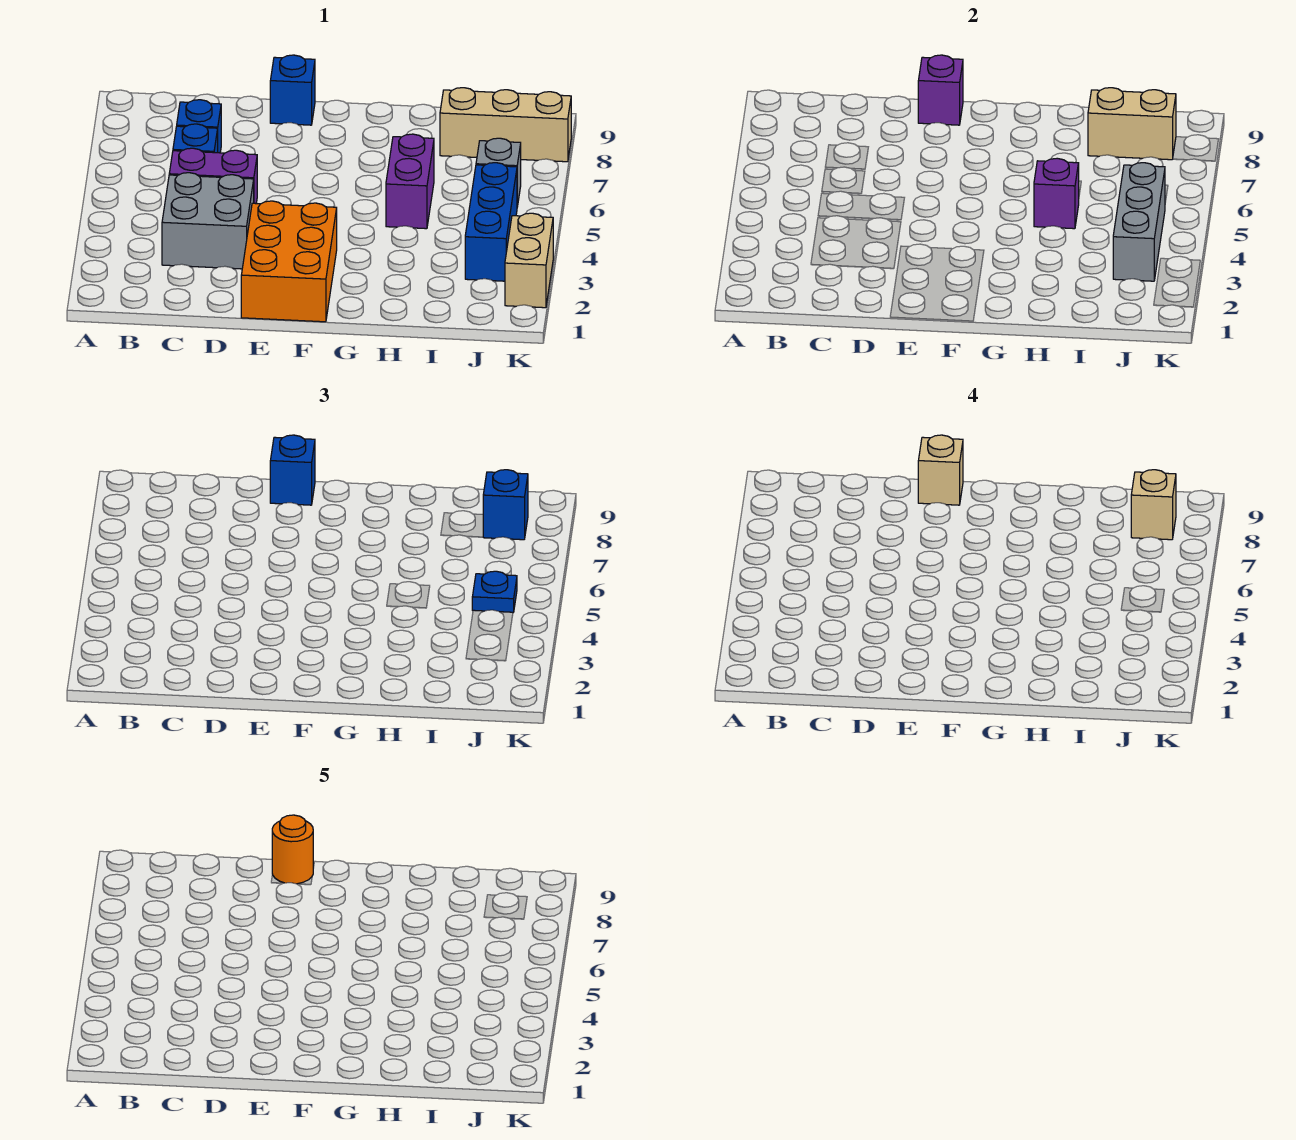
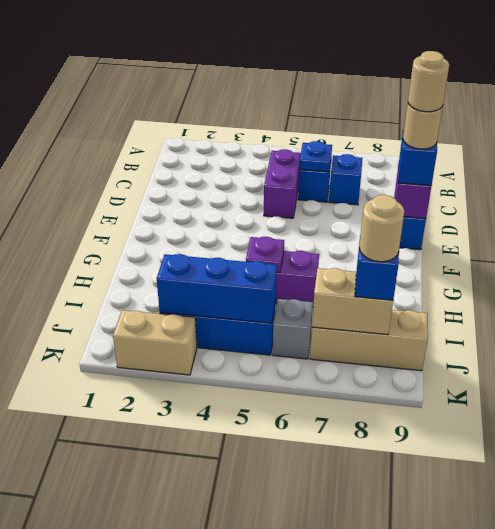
grey brick C3:D4 level 1 -> none
orange brick E1:F3 level 1 -> none
tan brick E9 level 4 -> tan round brick E9 level 4
orange round brick E9 level 5 -> tan round brick E9 level 5
purple brick H5 level 2 -> purple plate H5 level 2
tan brick I8:K8 level 1 -> tan brick J7:J9 level 1
tan brick I8:J8 level 2 -> tan brick J7:J8 level 2
grey brick J3:J5 level 2 -> blue brick J3:J5 level 2
blue plate J5 level 3 -> blue plate C6 level 2
tan brick J8 level 4 -> tan round brick J8 level 4

